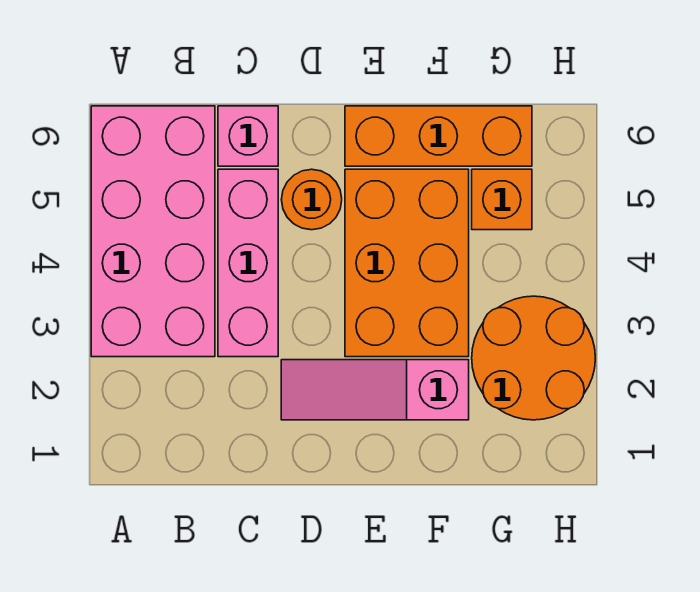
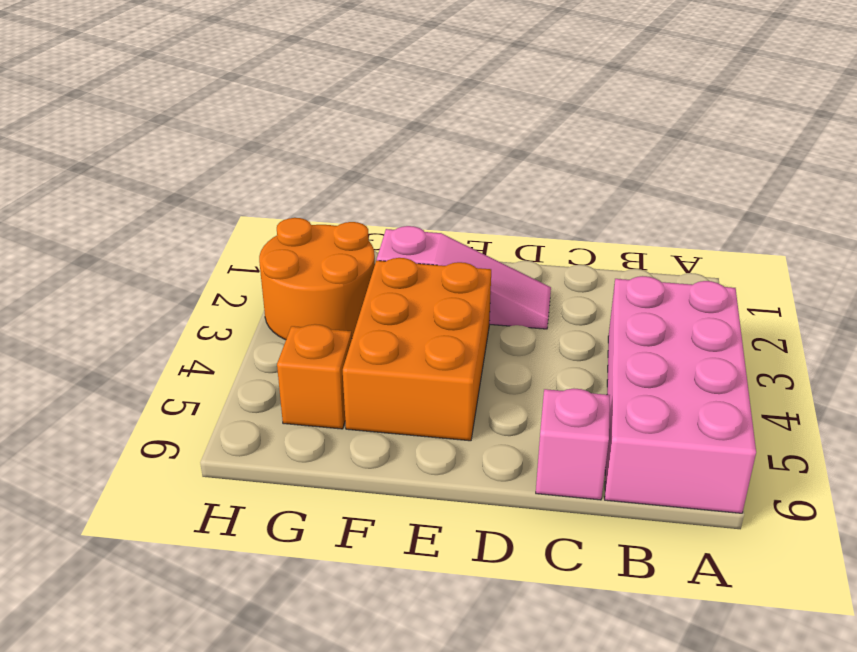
pink brick C3:C5 level 1 -> none
orange round brick D5 level 1 -> none
orange brick E6:G6 level 1 -> none

